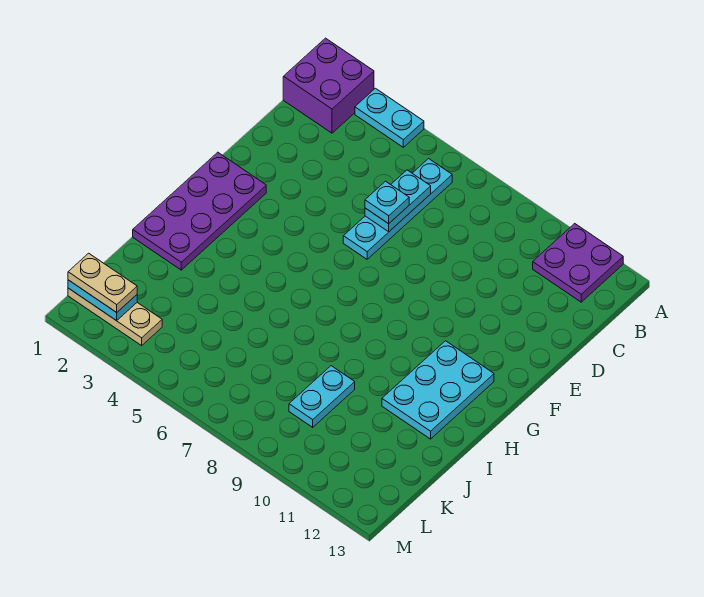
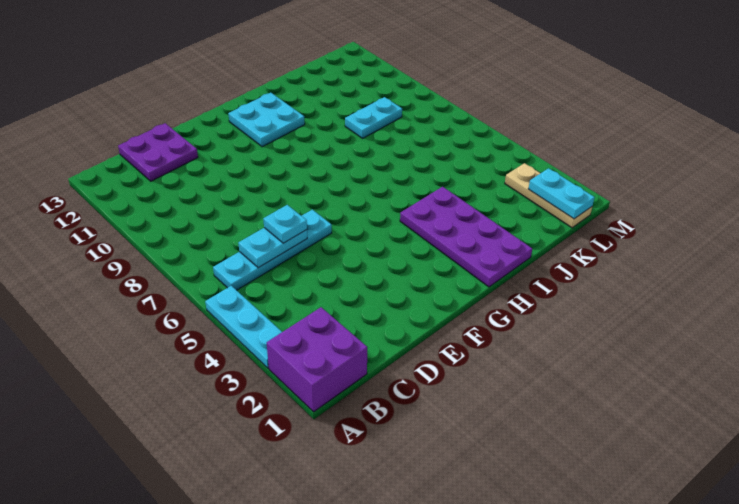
cyan plate A3:A4 level 1 -> cyan plate A3:A5 level 1
purple plate A11:B12 level 1 -> purple plate C12:D13 level 1
purple plate F1:I2 level 1 -> purple plate H1:I4 level 1
cyan plate G11:I12 level 1 -> cyan plate G11:H12 level 1
tan plate L1:L2 level 3 -> none

